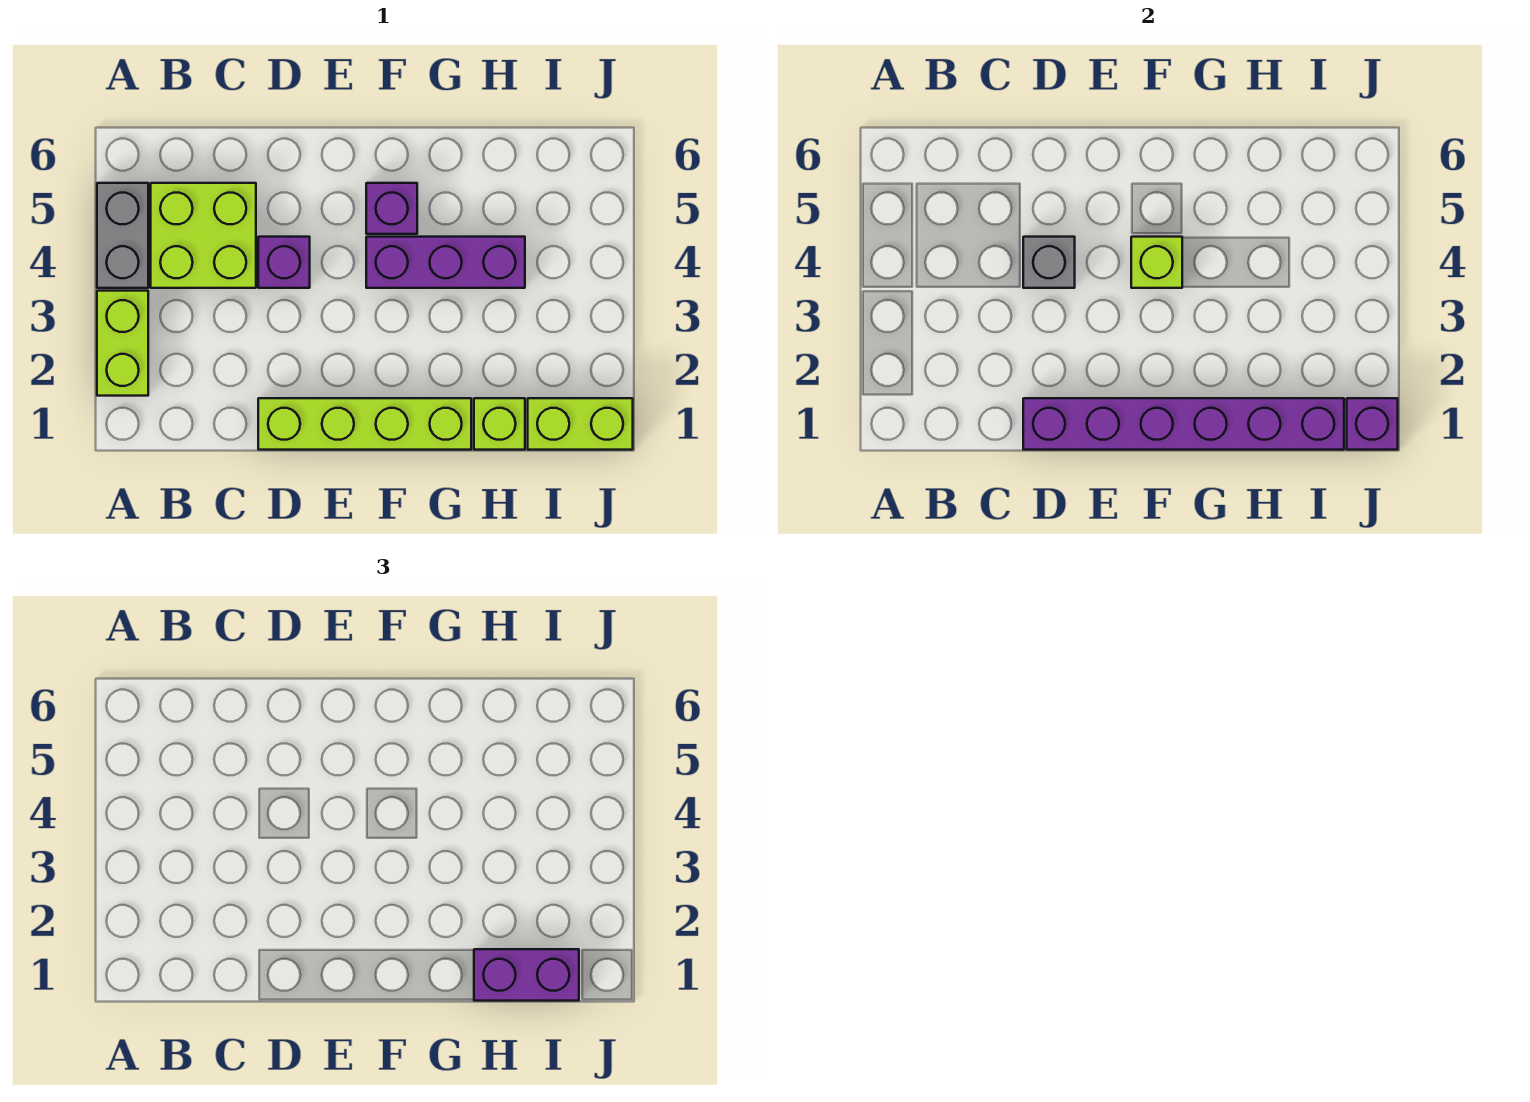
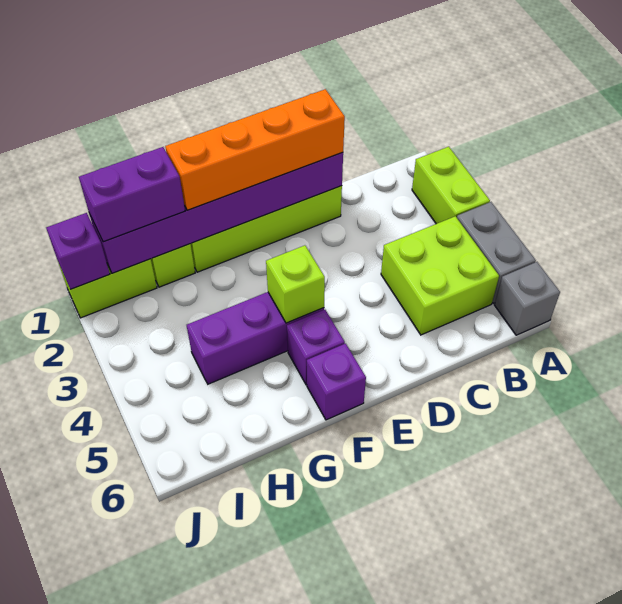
none -> orange brick D1:G1 level 3
purple brick D4 level 1 -> purple brick F6 level 1
grey brick D4 level 2 -> grey brick A6 level 1

